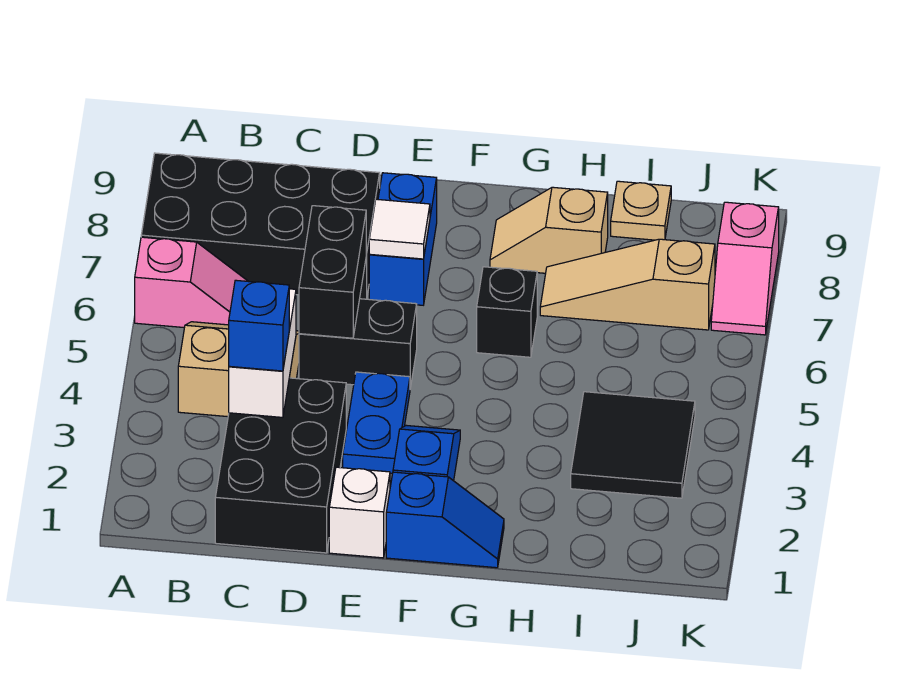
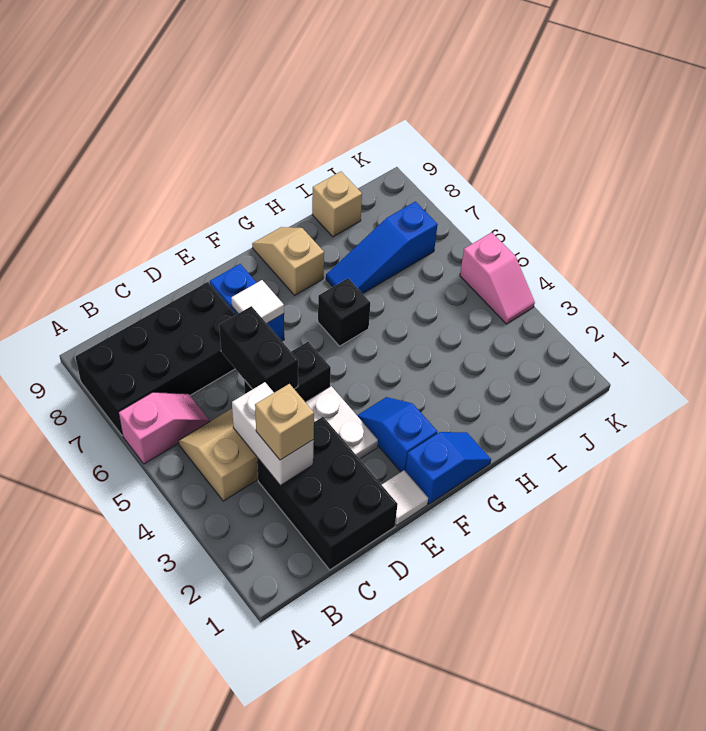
blue brick C3 level 3 -> tan brick C3 level 3
white brick E1 level 1 -> white tile E1 level 1
blue plate E3:E4 level 1 -> white plate E3:E4 level 1
tan slope G8:H8 level 1 top H -> tan slope G8:G9 level 1 top 8
tan slope H7:J7 level 1 top J -> blue slope H7:J7 level 1 top J
black tile I3:J4 level 1 -> none
tan plate I9 level 1 -> tan brick I9 level 1
pink slope K7:K8 level 1 top 8 -> pink slope K4:K5 level 1 top 5

